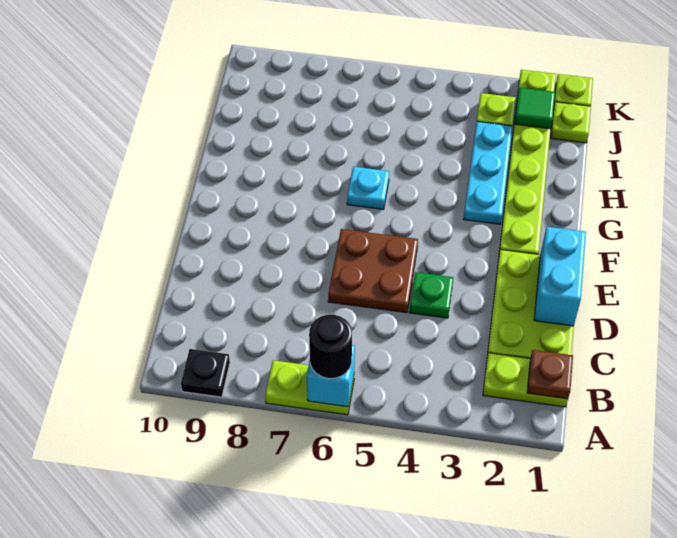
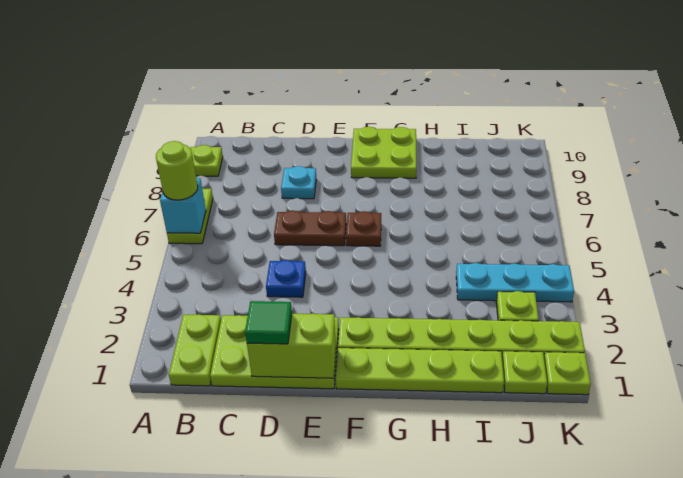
black round brick A6 level 3 -> lime round brick A6 level 3
black plate A9 level 1 -> lime plate A9 level 1
brown plate B1 level 2 -> brown plate F6 level 1
cyan brick D1:E1 level 2 -> lime brick D1:E1 level 2
green plate D4 level 1 -> blue plate D4 level 1
brown plate D5:E6 level 1 -> brown plate D6:E6 level 1
none -> lime plate F1:I1 level 1
none -> lime plate F9:G10 level 1
cyan plate G3:I3 level 1 -> cyan plate I4:K4 level 1
cyan plate G6 level 1 -> cyan plate D8 level 1
green tile J2 level 2 -> green tile D1 level 3

